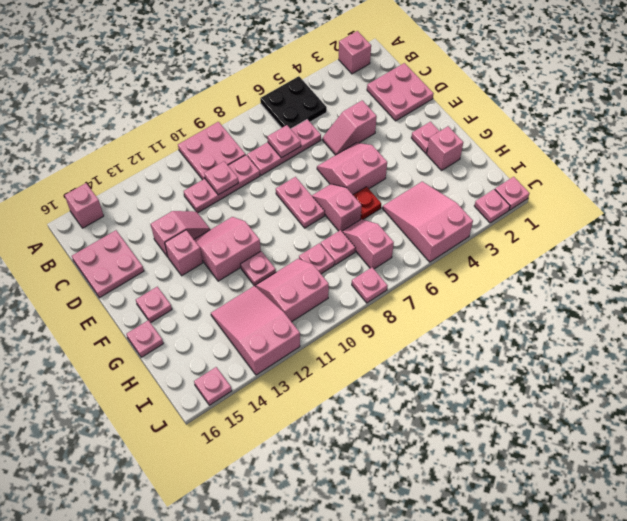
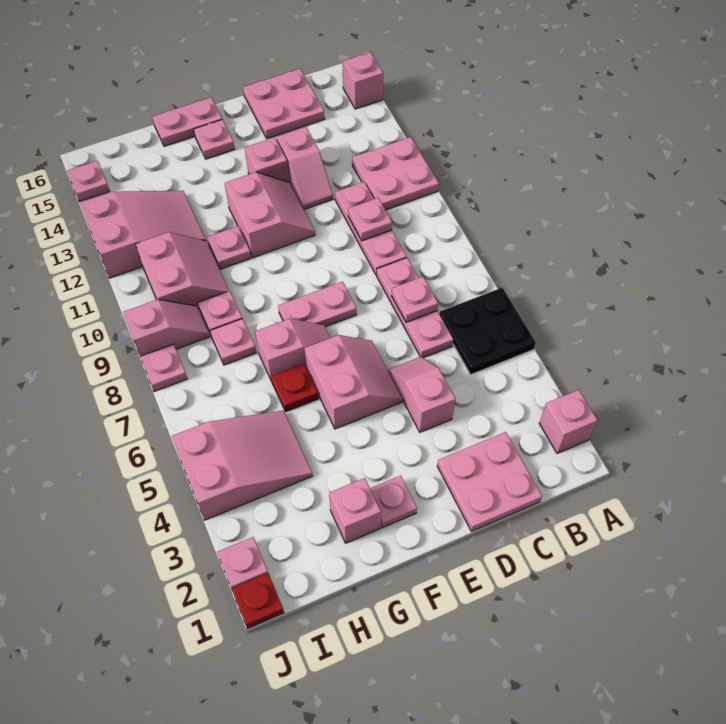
pink plate A9:B10 level 1 -> pink plate A11:B12 level 1
pink plate G16 level 1 -> pink plate F16:G16 level 1
pink slope H7:I7 level 1 top I -> pink slope I9:J9 level 1 top J
pink plate J1 level 1 -> red plate J1 level 1

